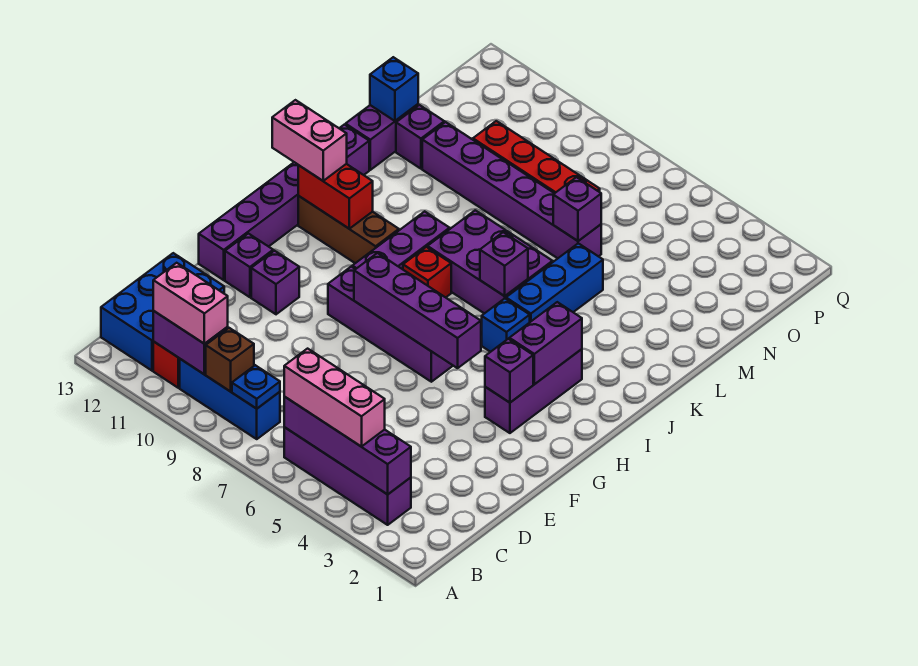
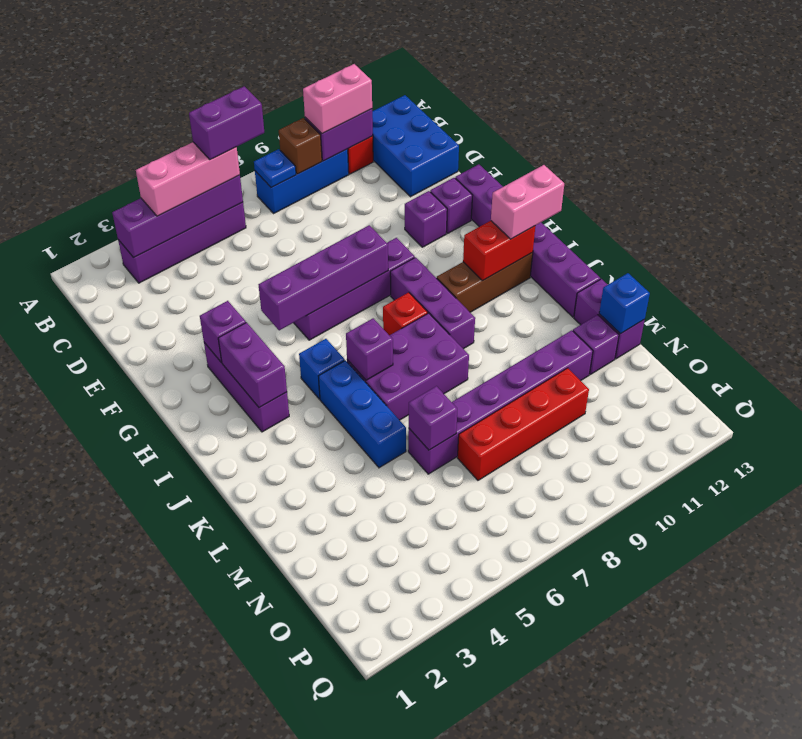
none -> purple brick B6:B7 level 4

